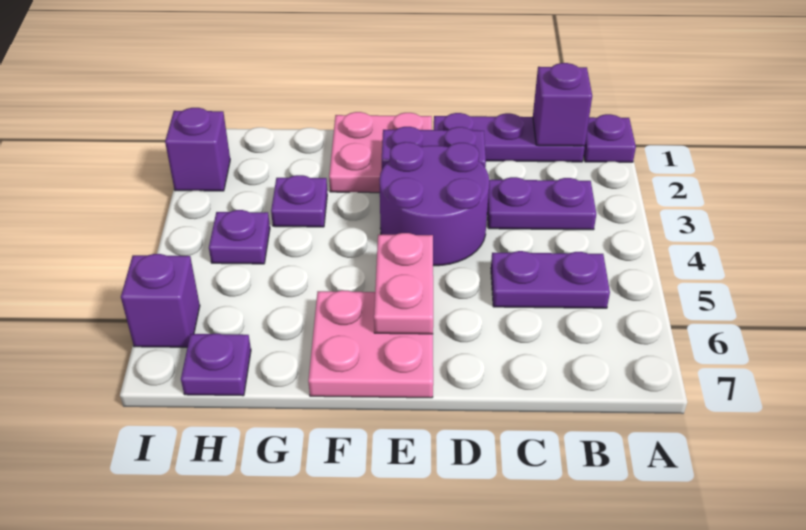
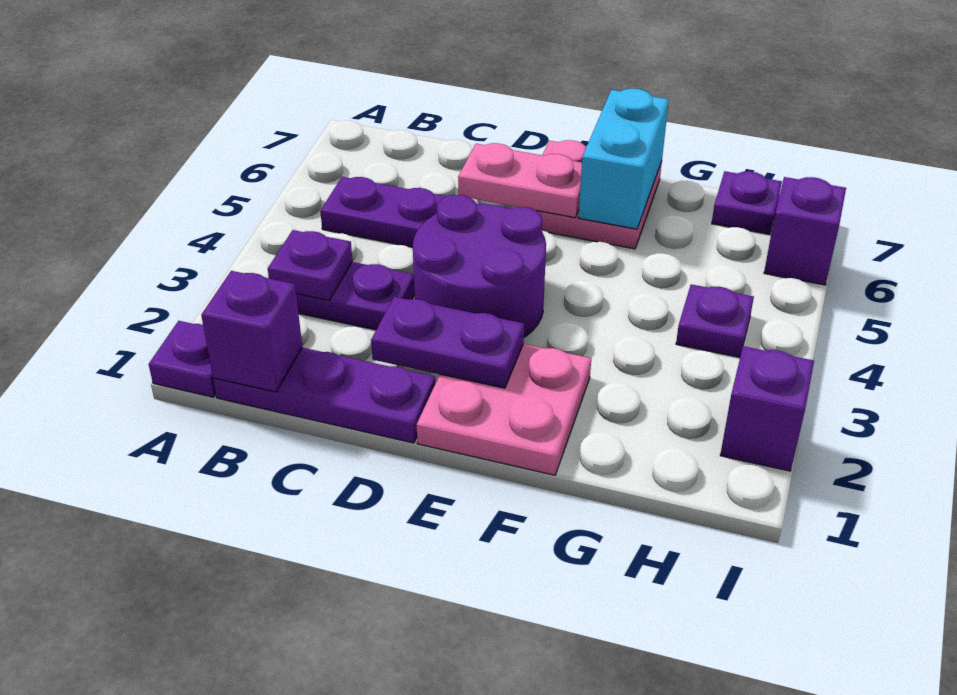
pink plate E5:E6 level 2 -> pink plate D6:E6 level 2
none -> cyan brick F6:F7 level 2
purple plate G3 level 1 -> purple plate B3 level 2

